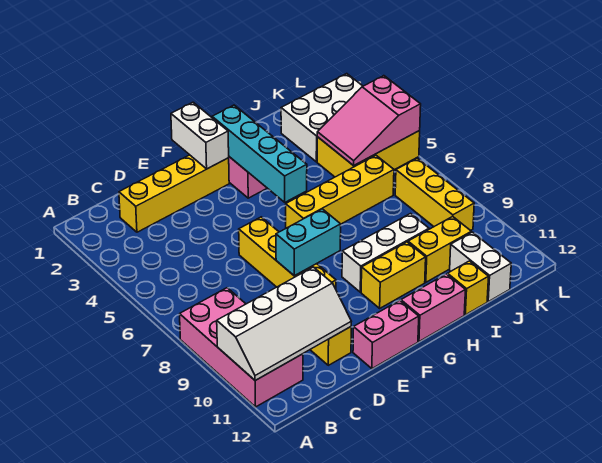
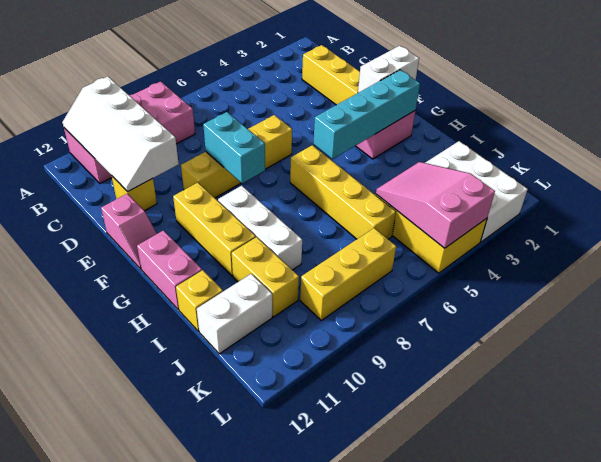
pink brick E12:F12 level 1 -> pink slope E12:F12 level 1 top E
yellow brick G10:H10 level 1 -> yellow brick F10:H10 level 1

